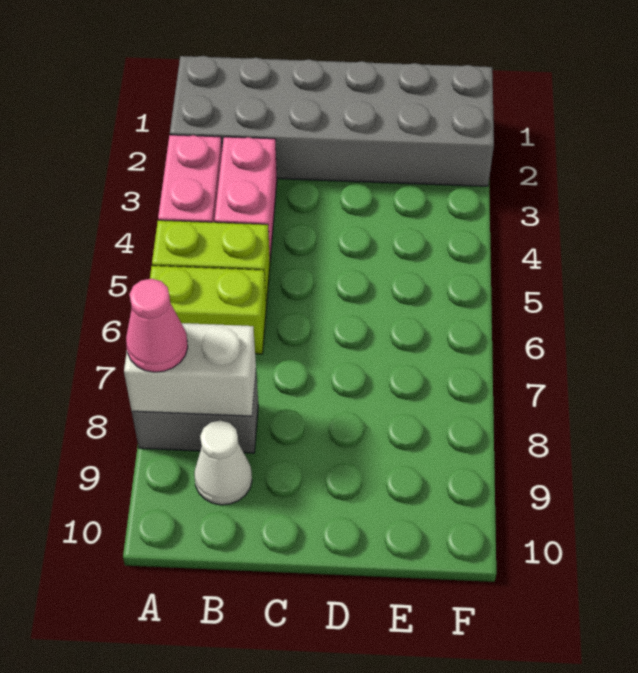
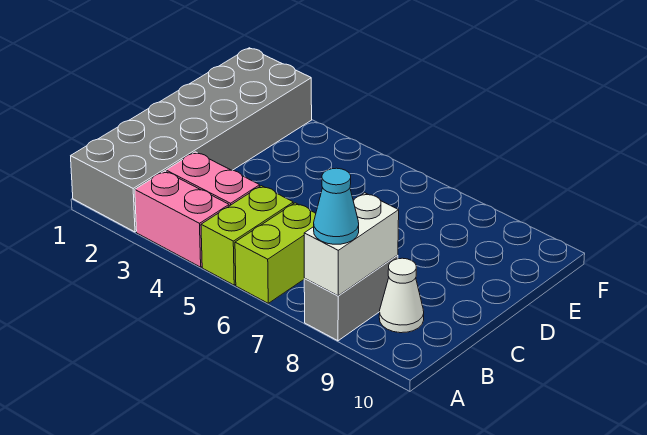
pink cone A8 level 3 -> cyan cone A8 level 3

